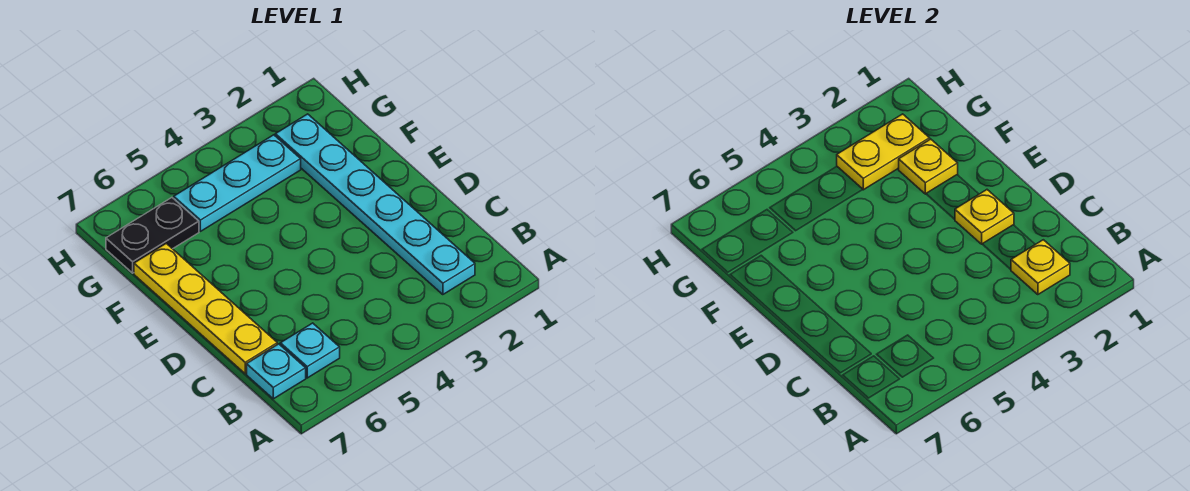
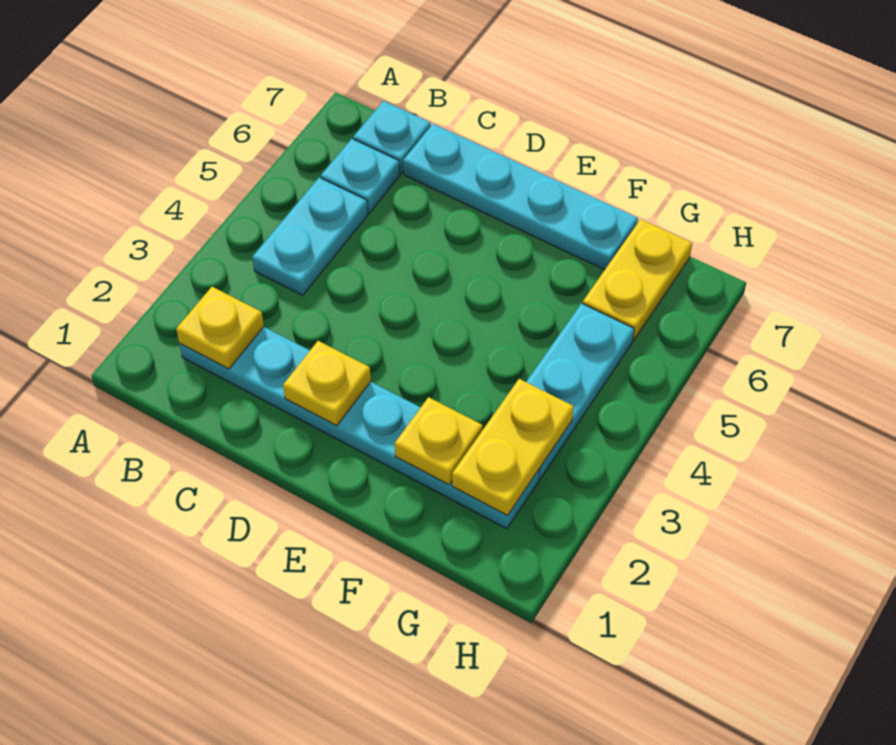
none -> cyan plate B4:B5 level 1
yellow plate C7:F7 level 1 -> cyan plate C7:F7 level 1
black plate G6:G7 level 1 -> yellow plate G6:G7 level 1

